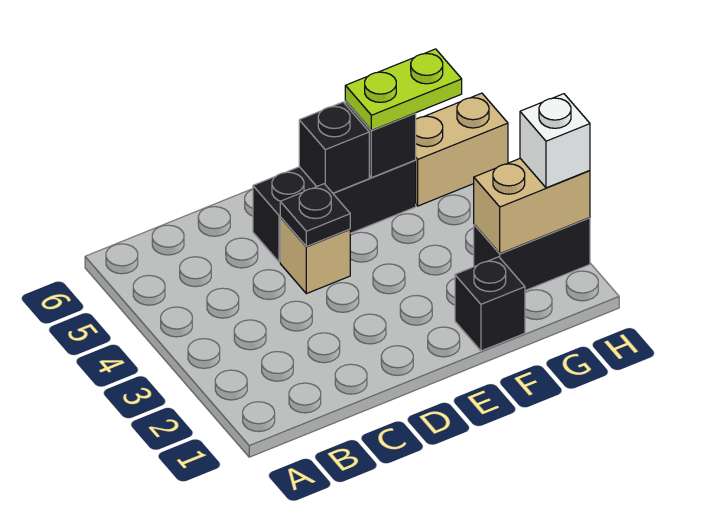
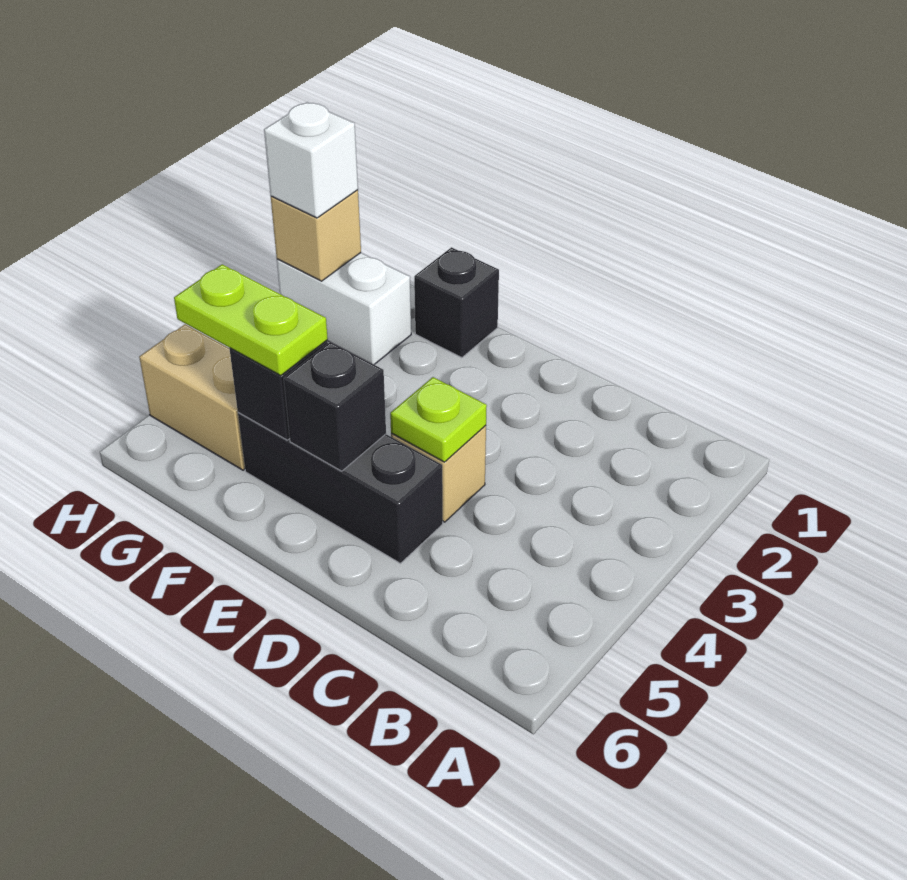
black plate D4 level 2 -> lime plate D4 level 2
black brick G2:H2 level 1 -> white brick G2:H2 level 1
tan brick G2:H2 level 2 -> tan brick H2 level 2

